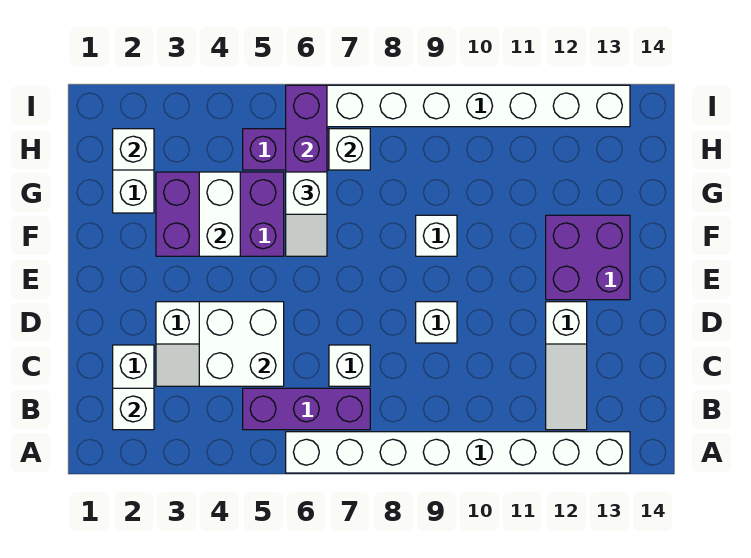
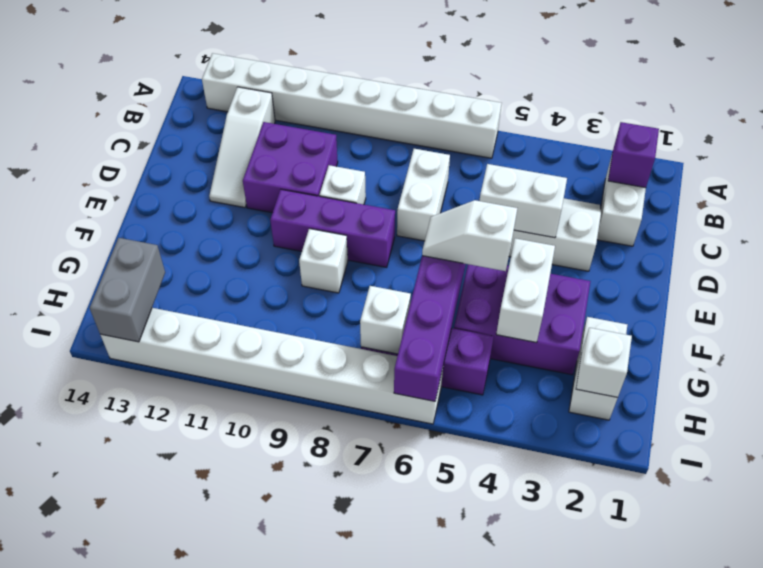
white brick B2 level 2 -> purple brick B2 level 2
purple brick B5:B7 level 1 -> purple brick E8:E10 level 1
white slope B12:D12 level 1 top D -> white slope B12:D12 level 1 top B
white brick C4:D5 level 2 -> white brick D4:D5 level 2
white brick C7 level 1 -> white brick C7:D7 level 1
purple brick E12:F13 level 1 -> purple brick C10:D11 level 1
white slope F6:G6 level 3 top G -> white slope F5:F6 level 3 top 5
none -> grey brick H13:I13 level 2

